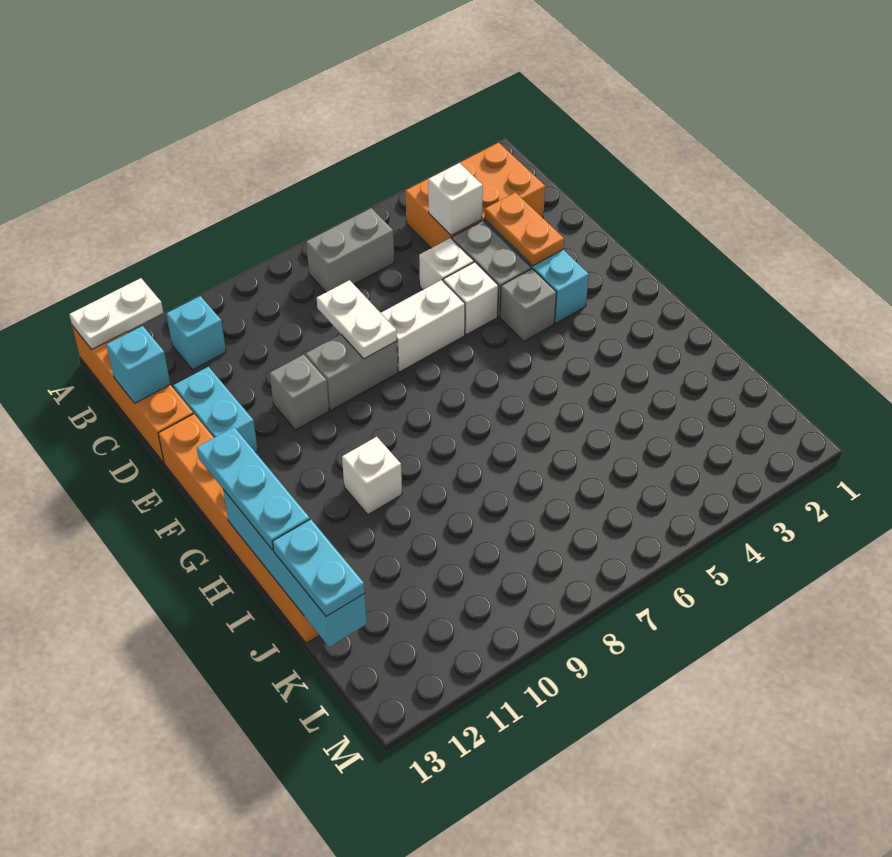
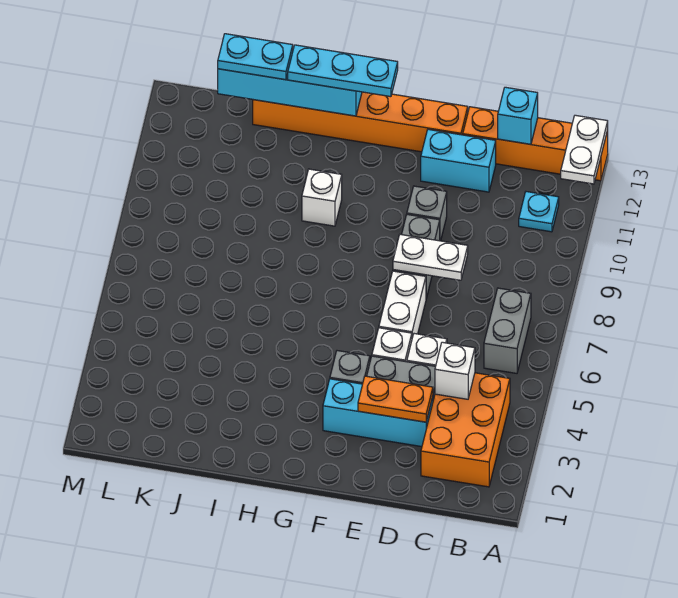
cyan brick B11 level 1 -> cyan plate B11 level 1

